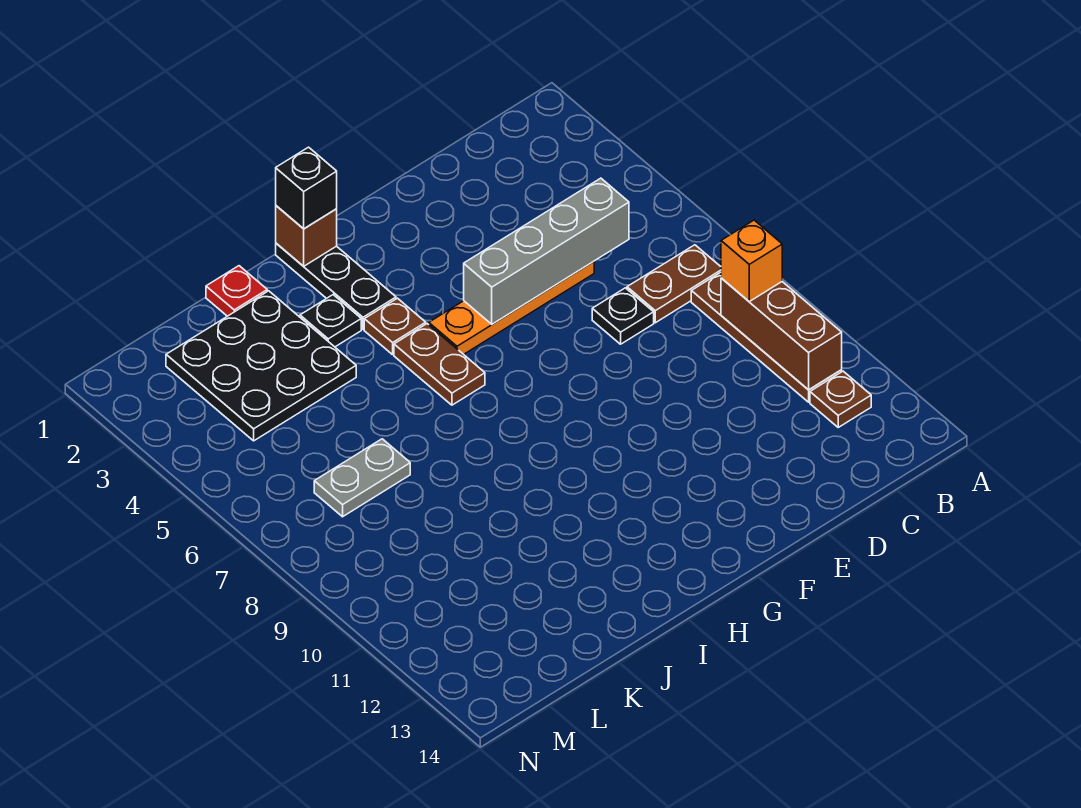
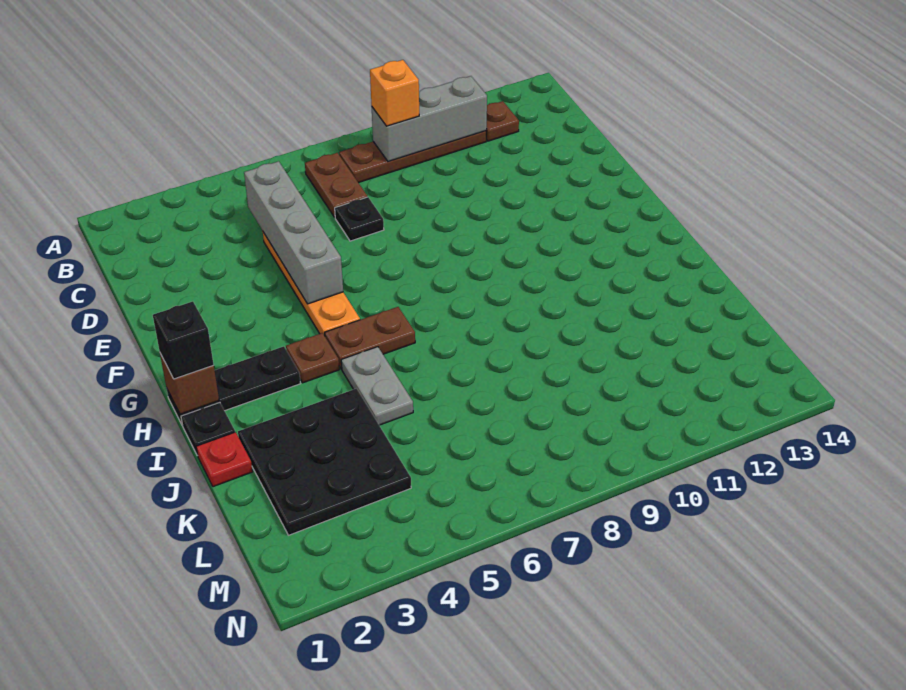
brown brick B9:B11 level 2 -> grey brick B9:B11 level 2
black plate I3 level 1 -> black plate I1 level 1
grey plate K7:L7 level 1 -> grey plate I5:J5 level 1

